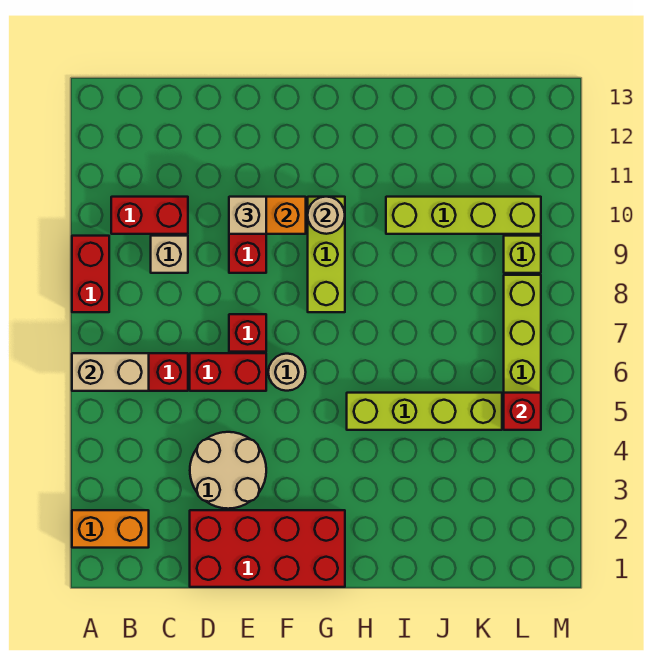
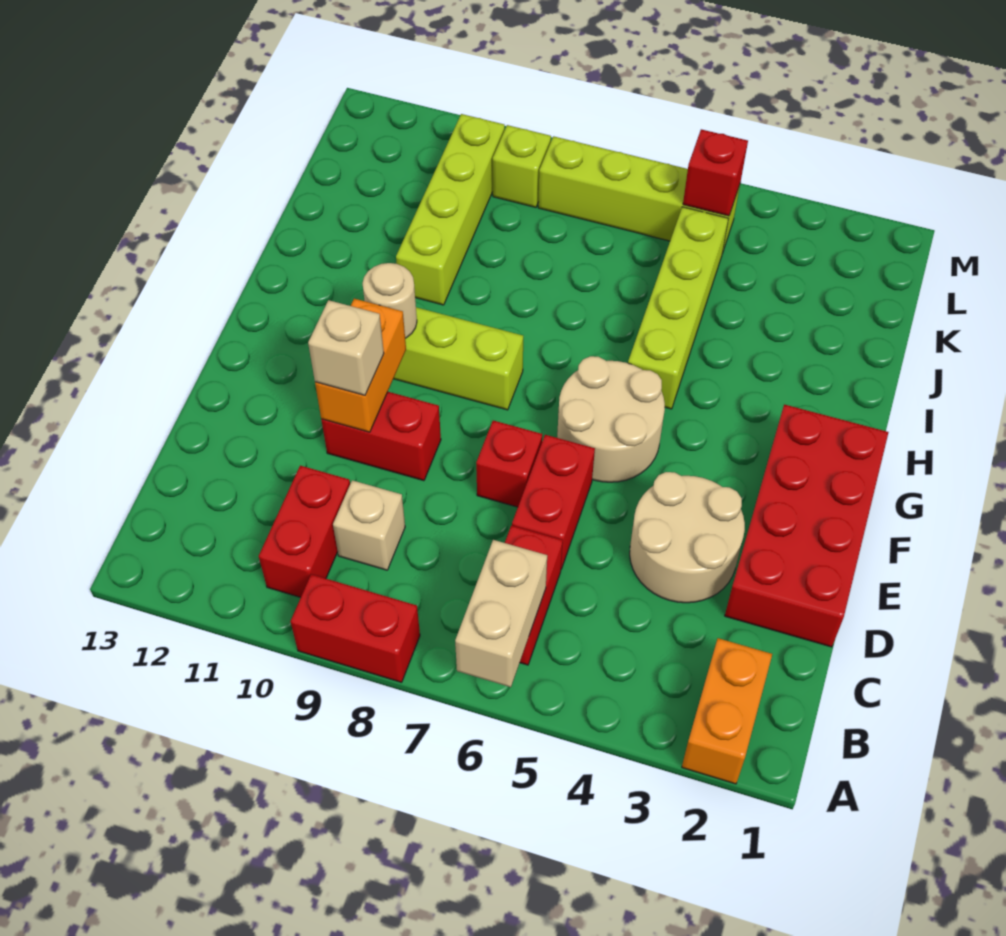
tan round brick F6 level 1 -> tan round brick F5:G6 level 1

